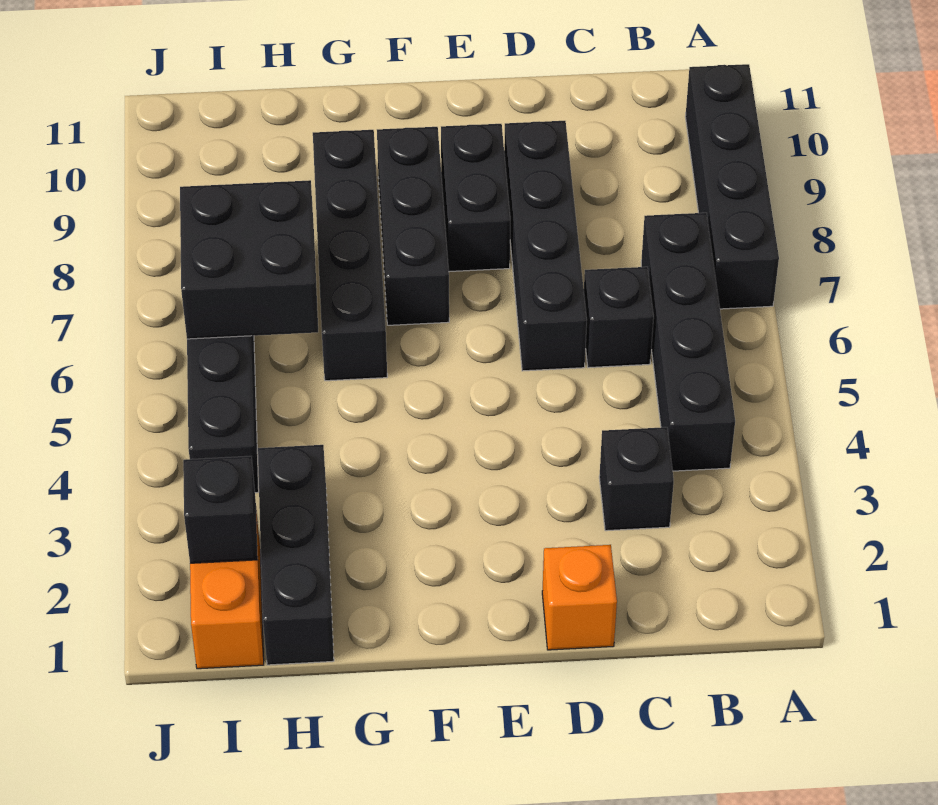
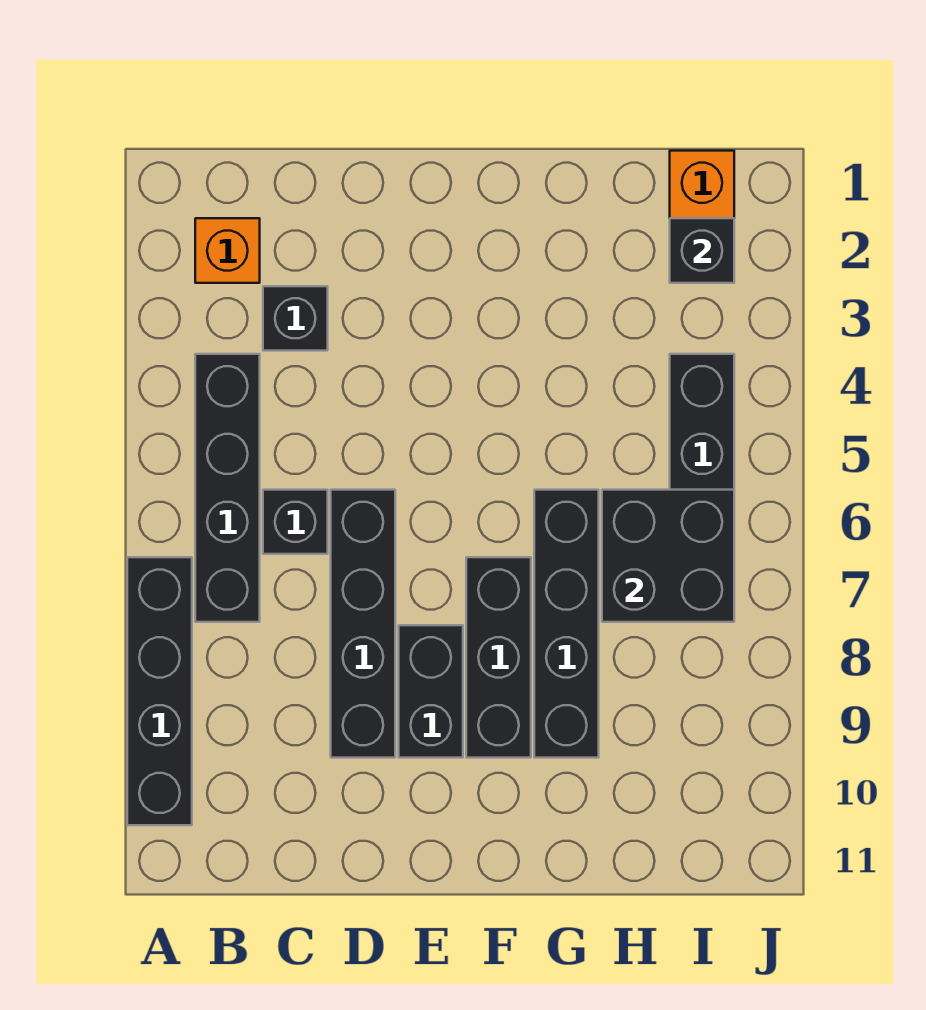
orange brick D1 level 1 -> orange brick B2 level 1
black brick H1:H3 level 1 -> none

